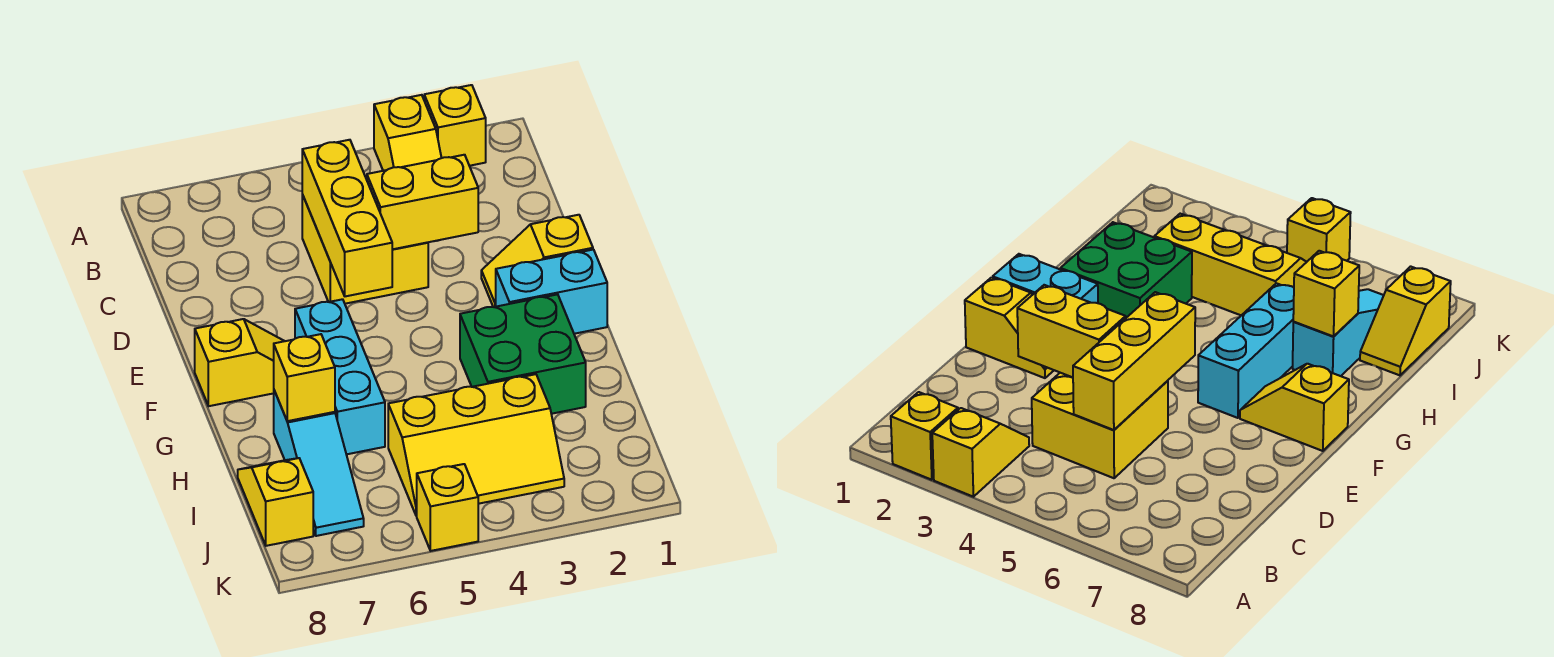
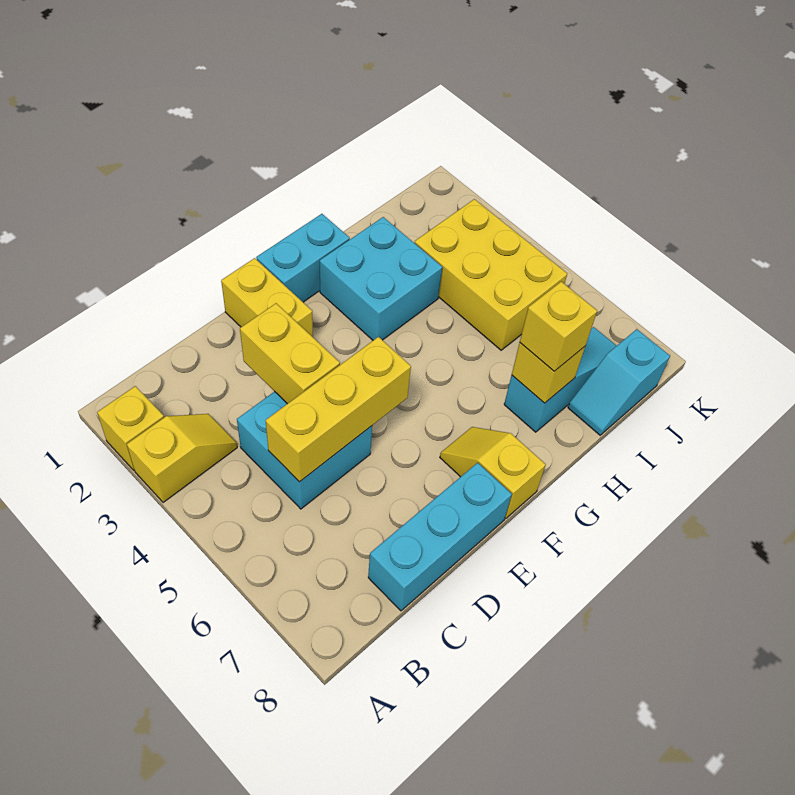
yellow brick C4:D5 level 1 -> cyan brick C4:D5 level 1
yellow slope E1:E2 level 1 top 1 -> yellow brick E1:E2 level 1
cyan brick F1:F2 level 1 -> cyan brick F1:G1 level 1
cyan brick F6:H6 level 1 -> cyan brick C8:E8 level 1
green brick G2:H3 level 1 -> cyan brick G2:H3 level 1
yellow slope I3:J5 level 1 top I -> yellow brick I3:J5 level 1
yellow slope I8:J8 level 1 top J -> cyan slope I8:J8 level 1 top J
yellow brick K5 level 1 -> yellow brick H7 level 3

